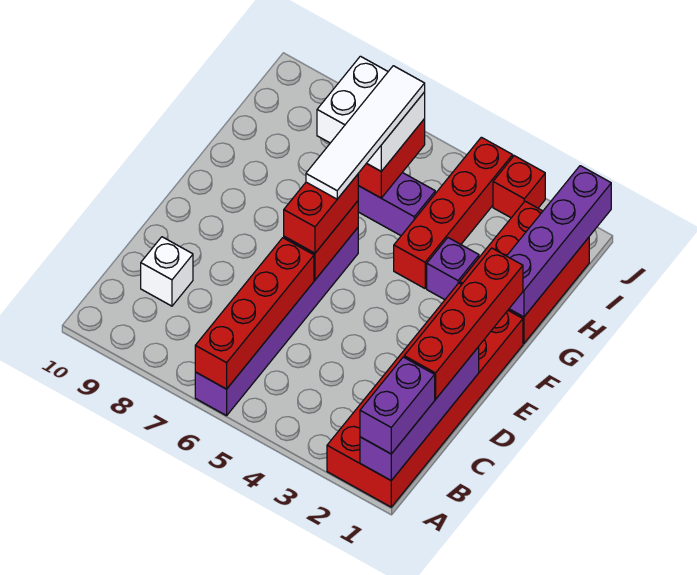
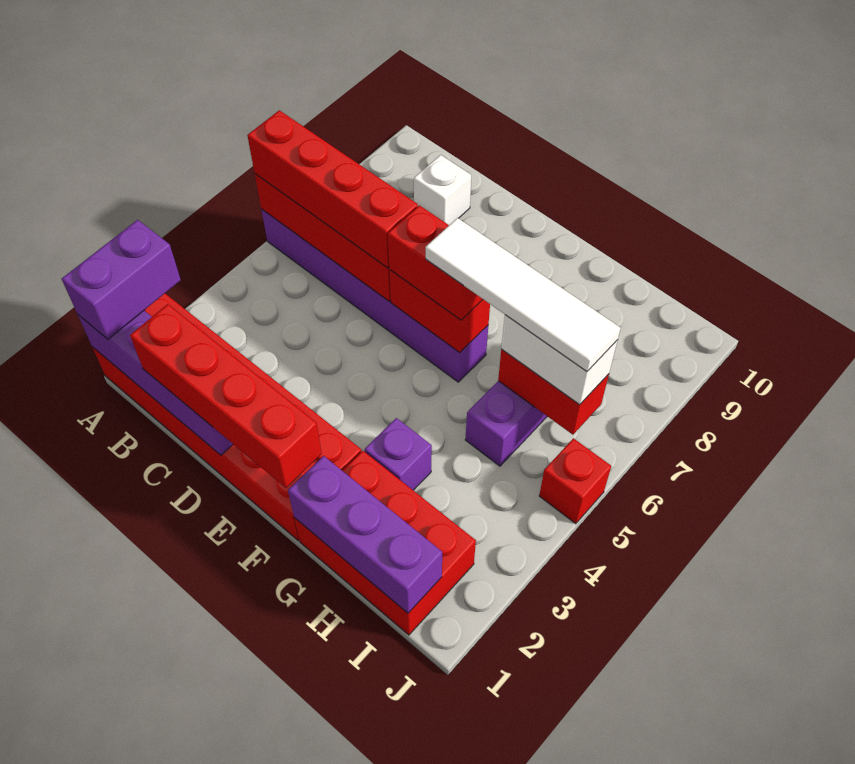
purple brick A1:B1 level 3 -> purple brick A1:A2 level 3
purple brick G1:J1 level 2 -> purple brick G1:I1 level 2
red brick G4:J4 level 1 -> red brick A6:D6 level 3
white brick H6:I7 level 3 -> white brick H6:I6 level 3
red brick J3 level 1 -> red brick J5 level 1

